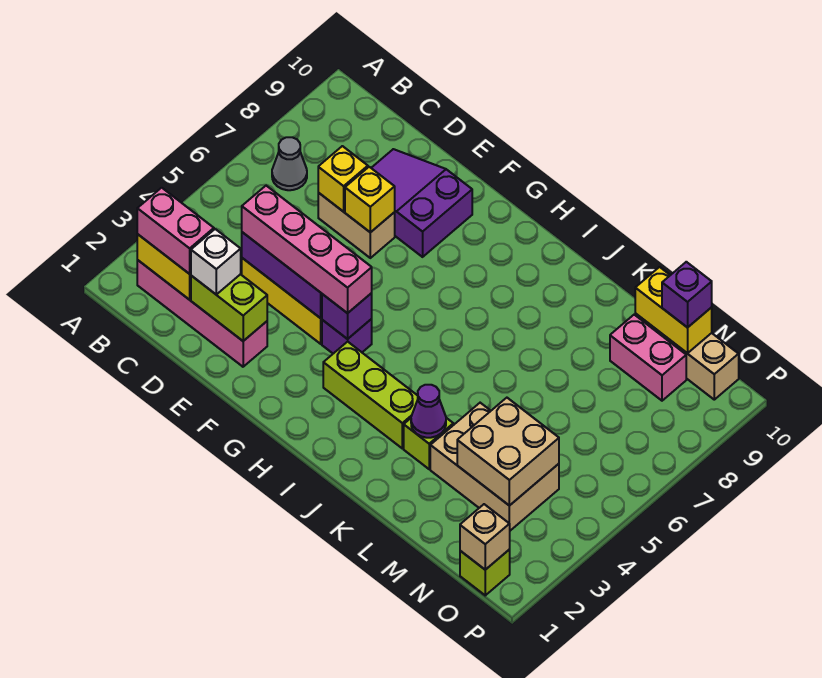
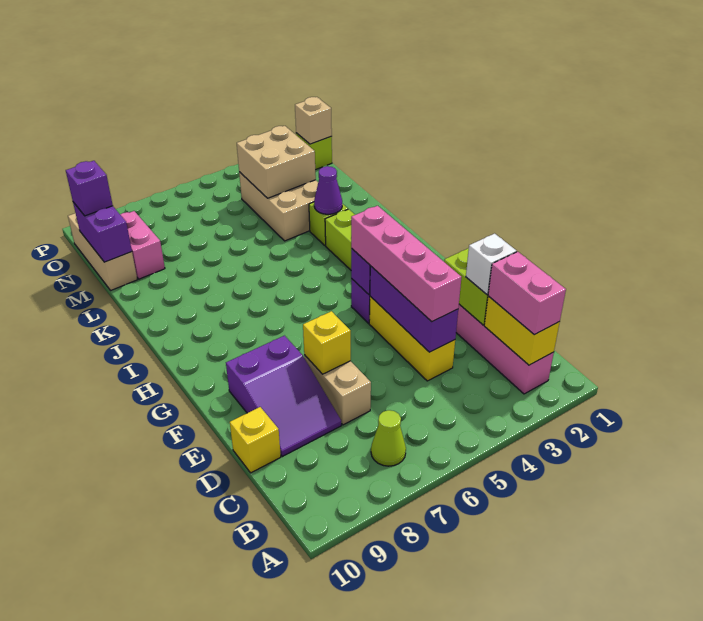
grey cone B7 level 1 -> lime cone B7 level 1
yellow brick D7 level 2 -> yellow brick D10 level 1
yellow brick M10:N10 level 2 -> purple brick M10:N10 level 2

